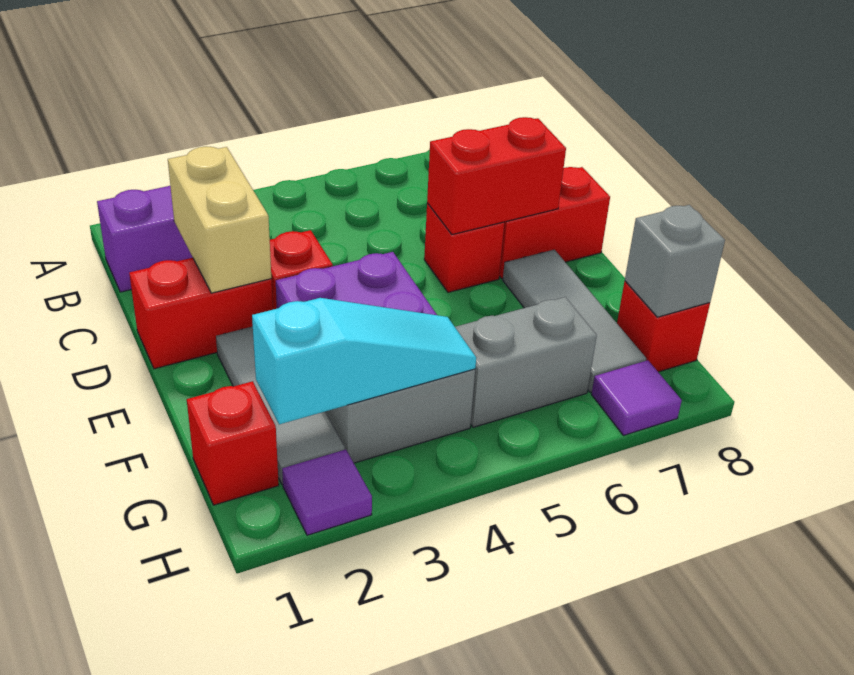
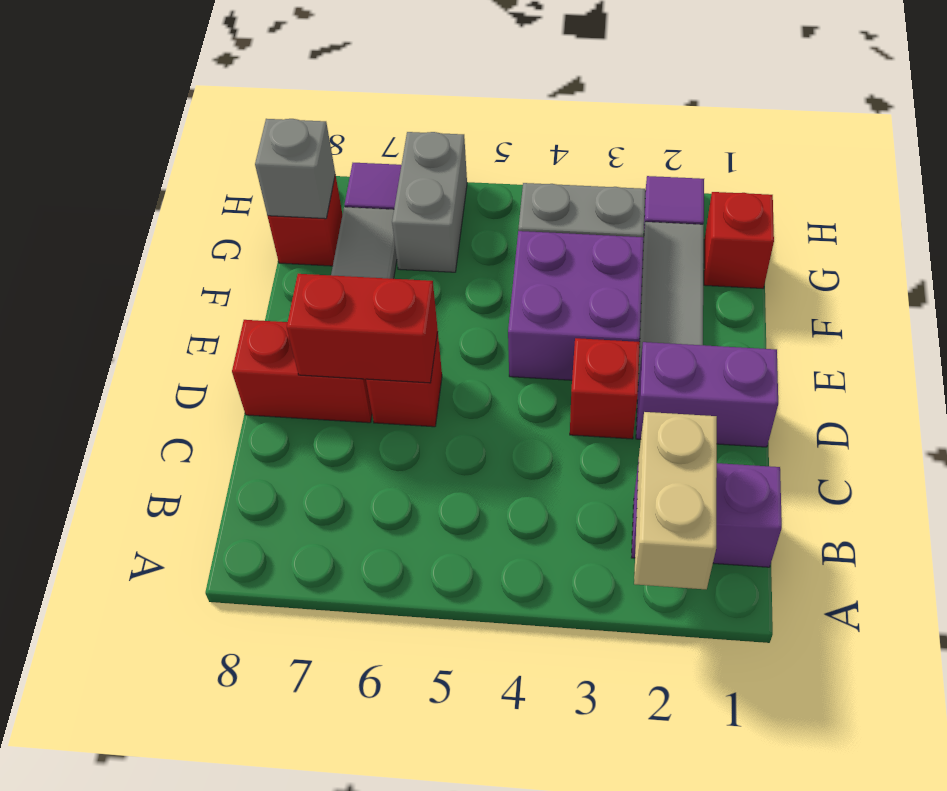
tan brick C2:D2 level 2 -> tan brick A2:B2 level 2
red brick D1:D2 level 1 -> purple brick D1:D2 level 1
cyan slope G2:G4 level 2 top 2 -> none
grey brick G5:G6 level 1 -> grey brick G6:H6 level 1

